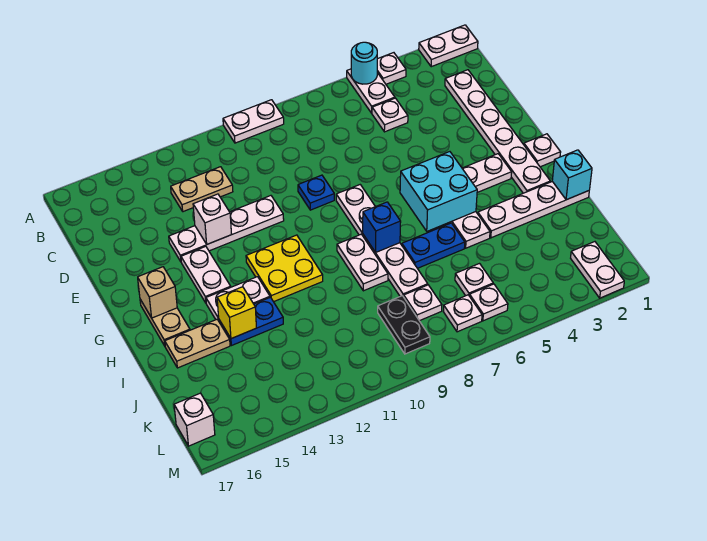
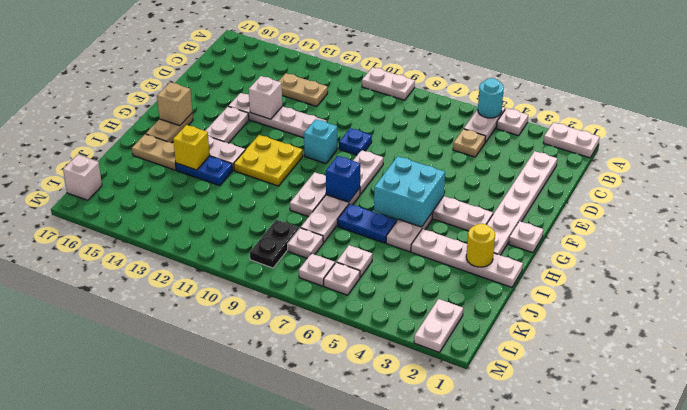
white plate C5 level 1 -> tan plate C5 level 1
cyan brick I1 level 2 -> cyan brick F10 level 1
none -> yellow round brick I2 level 2

